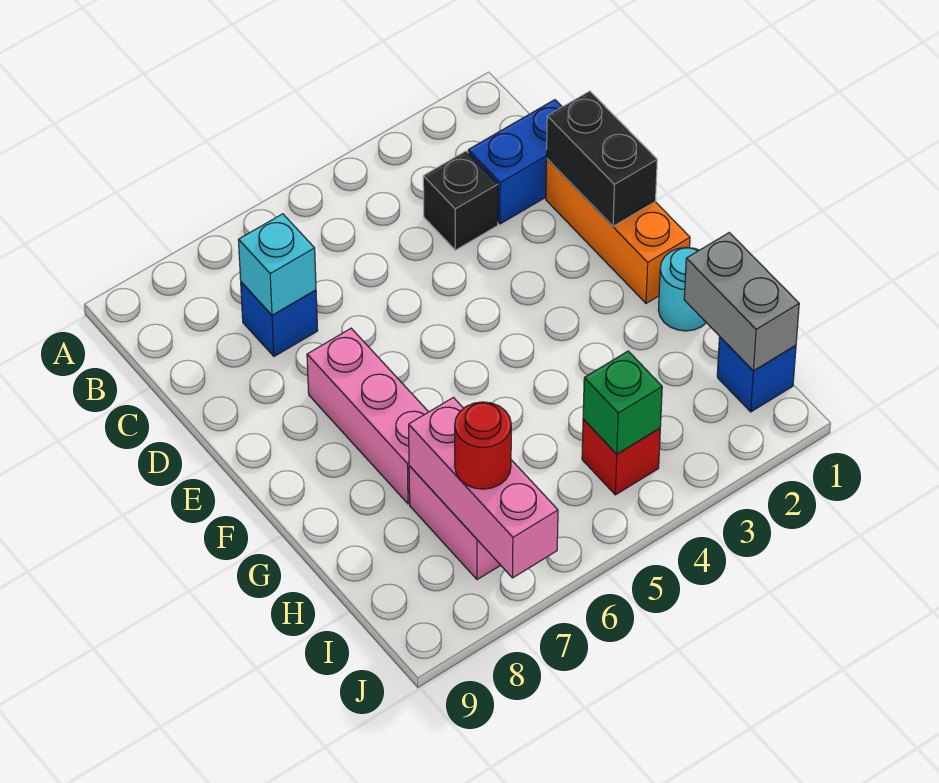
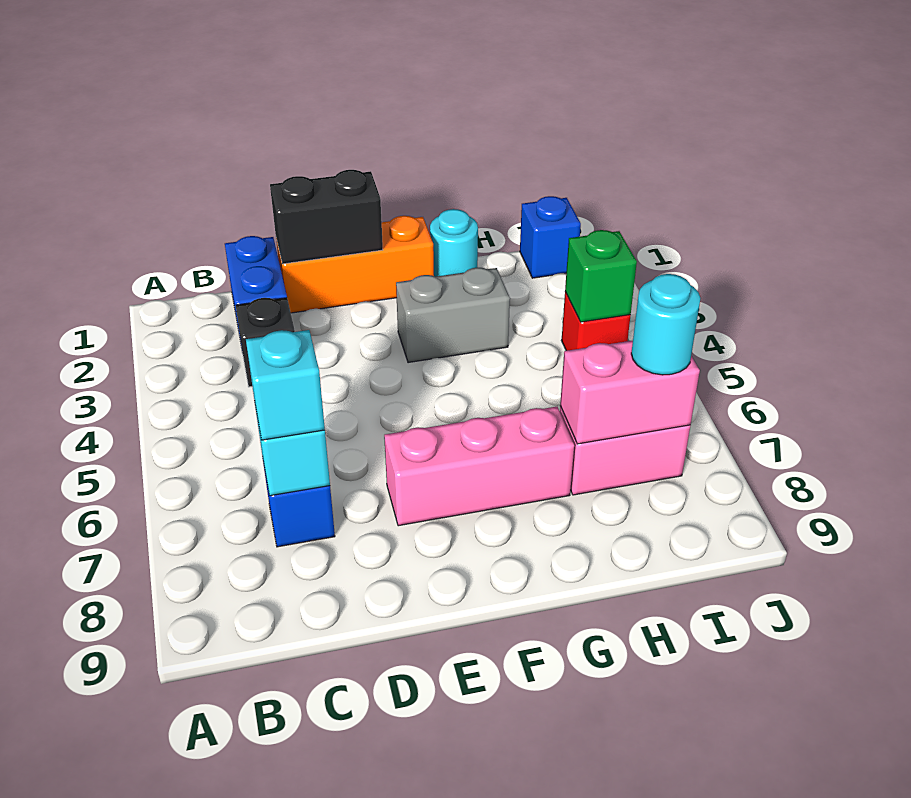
none -> cyan brick C7 level 3
grey brick H1:I1 level 2 -> grey brick F3:G3 level 1
pink brick H7:J7 level 2 -> pink brick H7:I7 level 2
red round brick I7 level 3 -> cyan round brick I7 level 3

